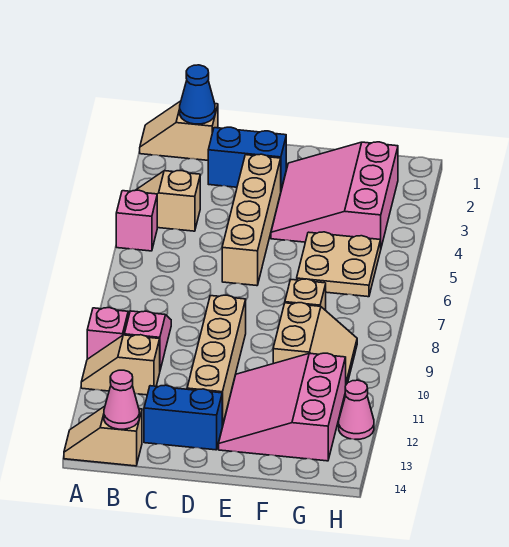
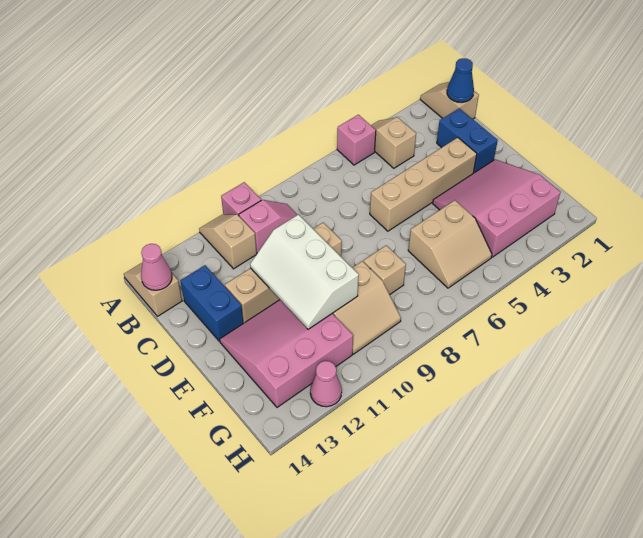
none -> white slope D10:F11 level 2 top 10
tan plate F5:G6 level 1 -> tan slope F5:G6 level 1 top F

